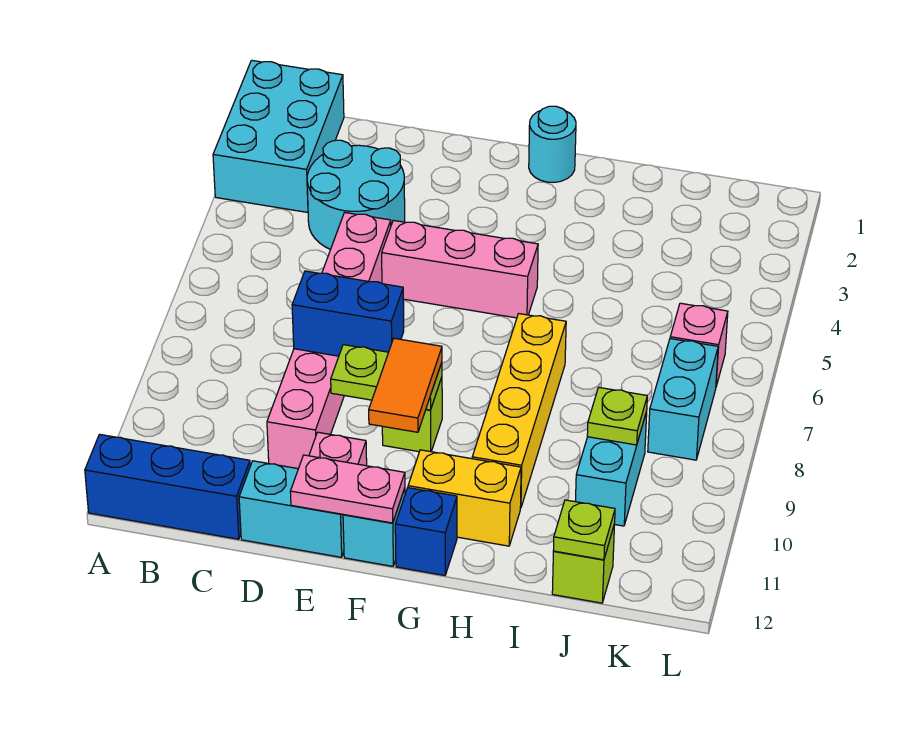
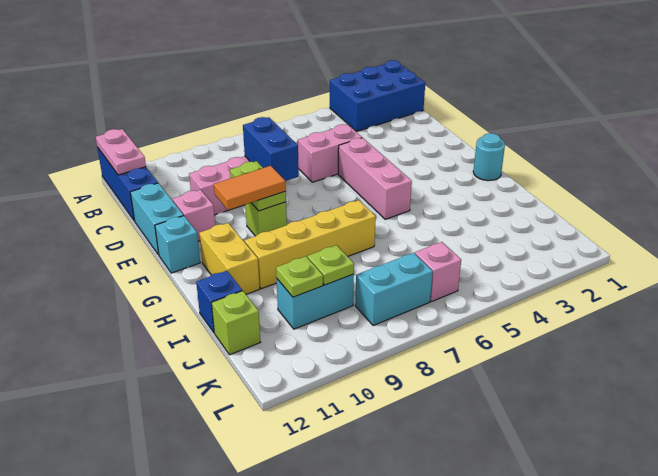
cyan brick A1:B3 level 1 -> blue brick A1:B3 level 1
cyan round brick C3:D4 level 1 -> none
pink plate E12:F12 level 2 -> pink plate A12:B12 level 2
blue brick G12 level 1 -> blue brick I12 level 1
lime plate J12 level 2 -> lime plate J10 level 2

